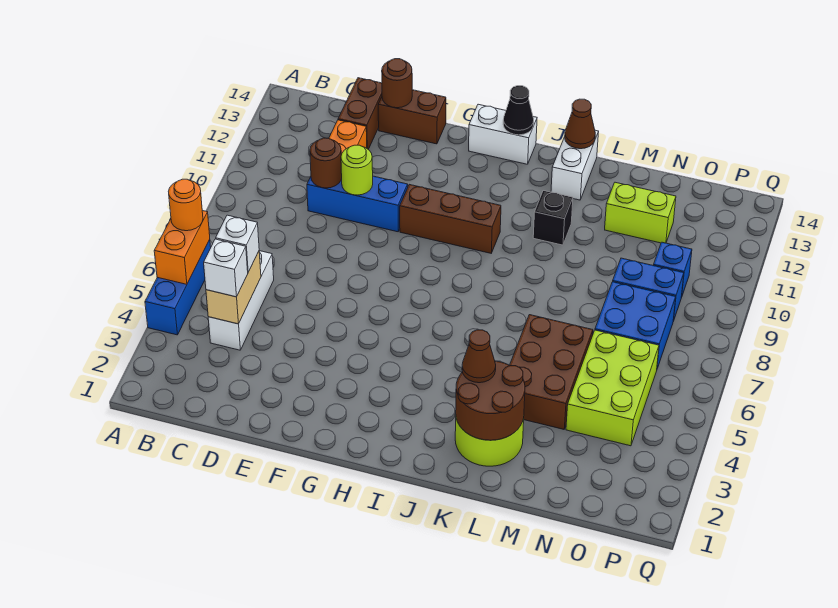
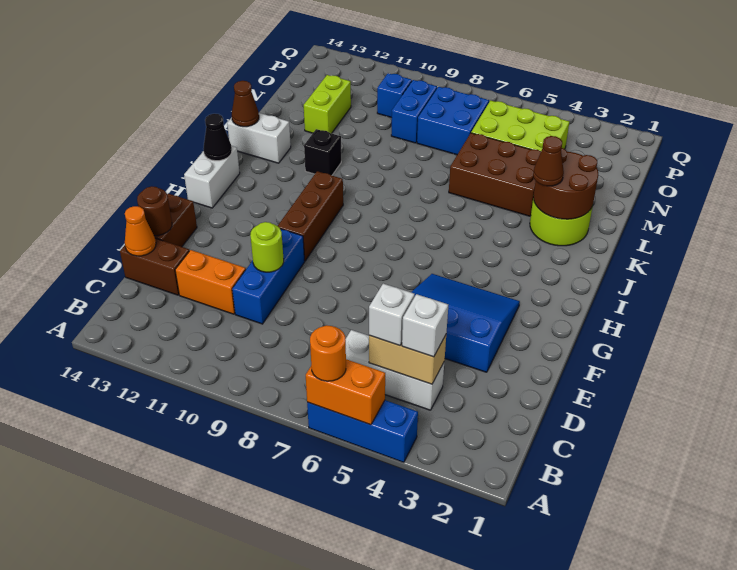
brown round brick D10 level 2 -> none
none -> orange cone D14 level 2
none -> blue slope E3:G5 level 1 top E

